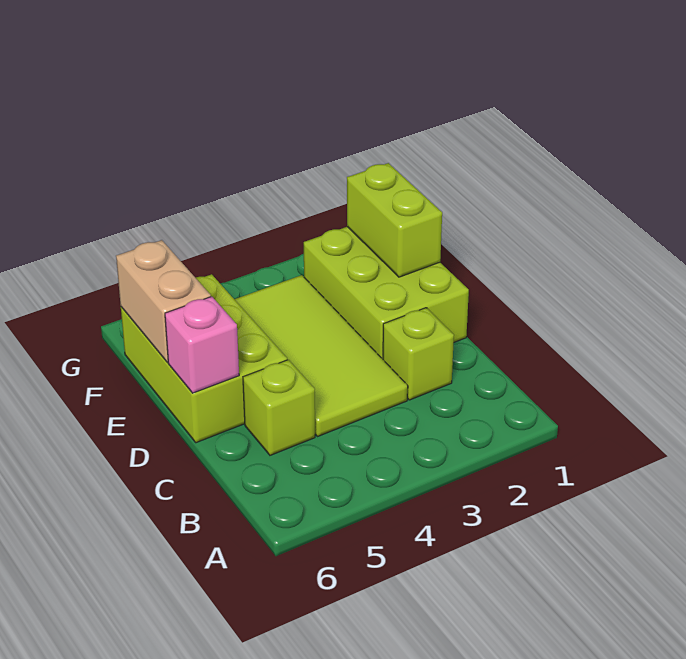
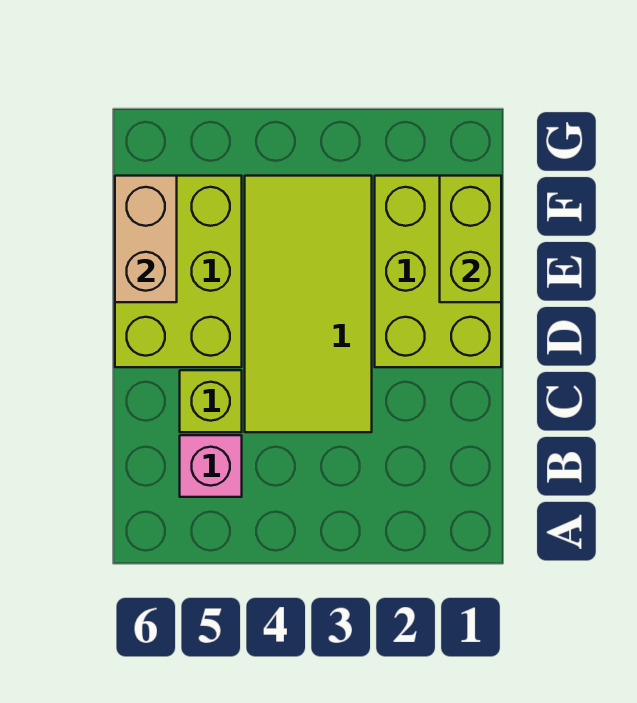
lime brick C2 level 1 -> none
pink brick D6 level 2 -> pink brick B5 level 1

